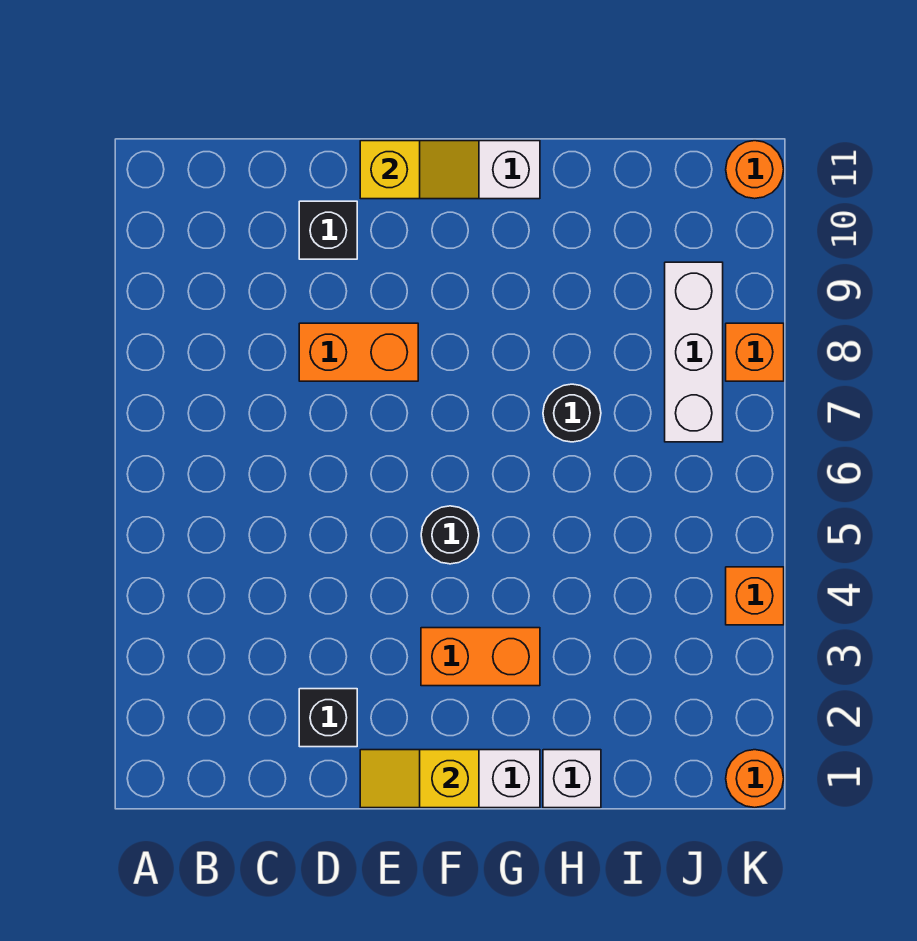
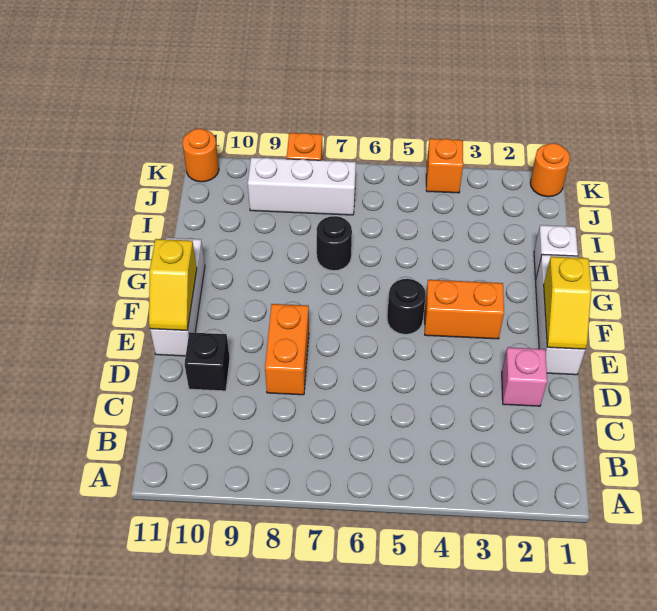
black brick D2 level 1 -> pink brick D2 level 1
yellow slope E11:F11 level 2 top E -> yellow slope E11:F11 level 2 top F
orange brick F3:G3 level 1 -> orange brick F3:F4 level 1

